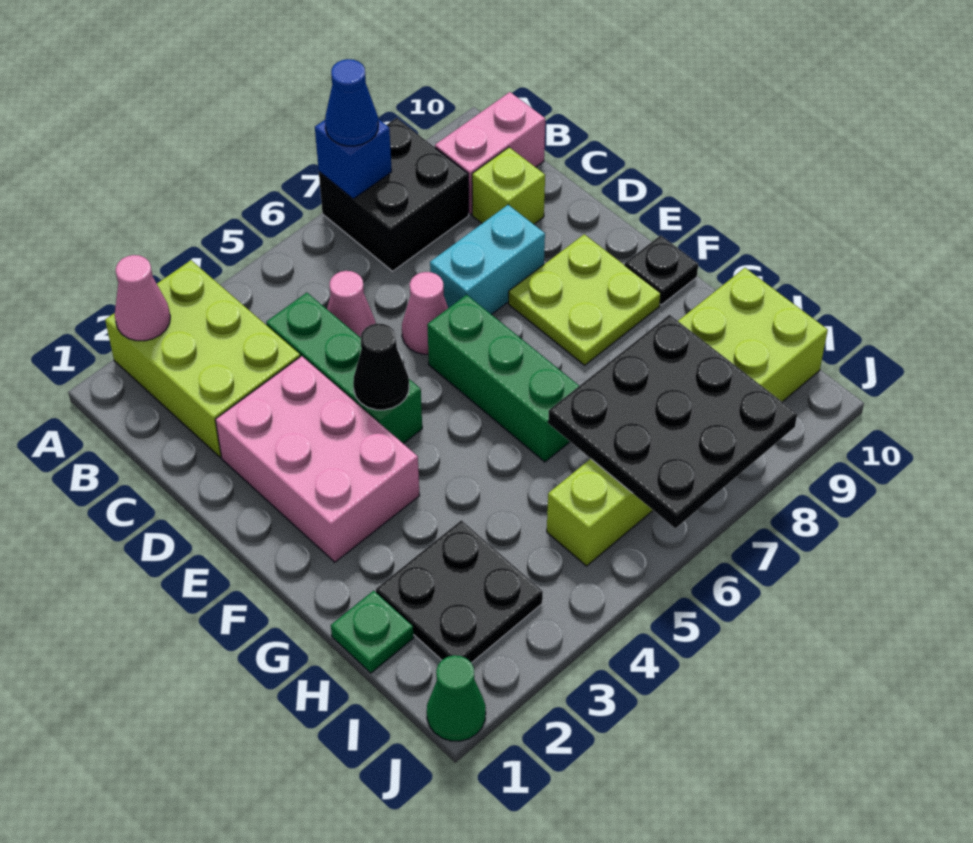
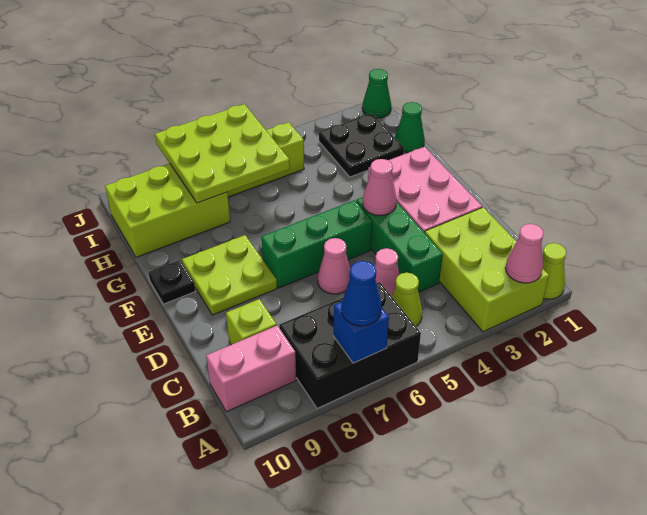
none -> lime cone A1 level 1
black brick A7:B8 level 1 -> black brick A6:B8 level 1
none -> lime cone B5 level 1
cyan brick D7:D8 level 1 -> none
black cone E4 level 2 -> pink cone E4 level 2
green brick E6:G6 level 1 -> green brick E5:E7 level 1
green plate H1 level 1 -> green cone H1 level 1
black plate H6:J8 level 2 -> lime plate H6:J8 level 2

